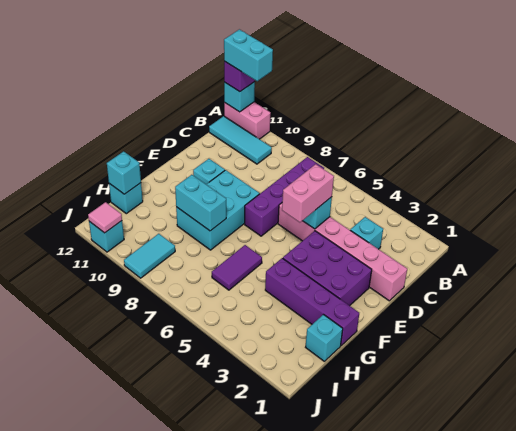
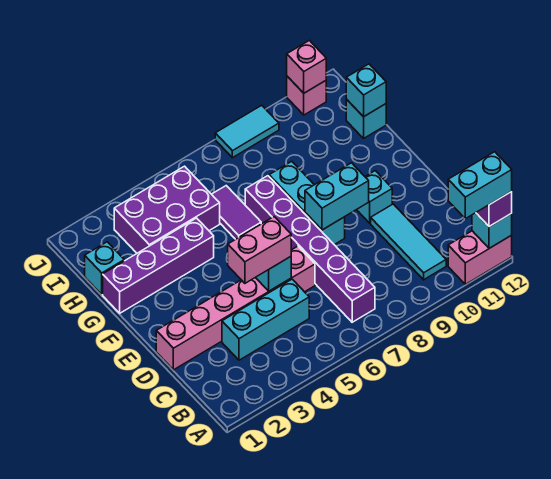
purple brick B7:E7 level 1 -> purple brick B7:G7 level 1
cyan tile B10:B12 level 1 -> cyan tile B10:D10 level 1
cyan brick C3 level 1 -> cyan brick C3:C5 level 1
pink brick D5:E5 level 3 -> pink brick D4:D5 level 3
purple brick E2:F4 level 1 -> purple brick H3:I5 level 1
cyan brick E8:G9 level 1 -> cyan brick E8:G8 level 1
cyan brick G8:G9 level 2 -> cyan brick E8:E9 level 2
cyan tile I9:J9 level 1 -> cyan tile J8:J9 level 1
cyan brick J11 level 1 -> pink brick J11 level 1
pink tile J11 level 2 -> pink brick J11 level 2

